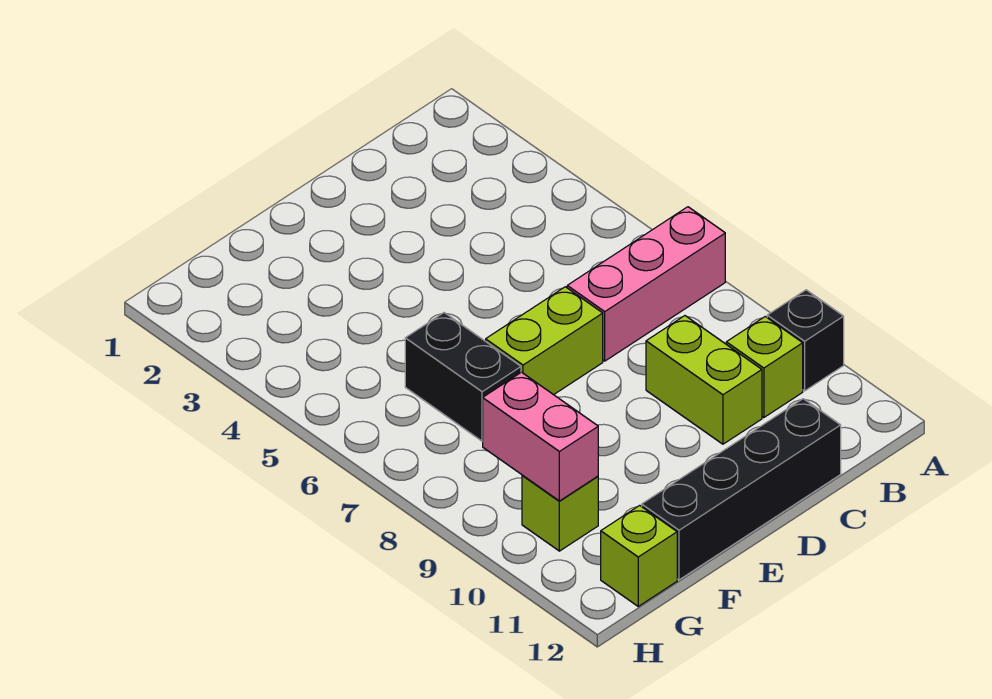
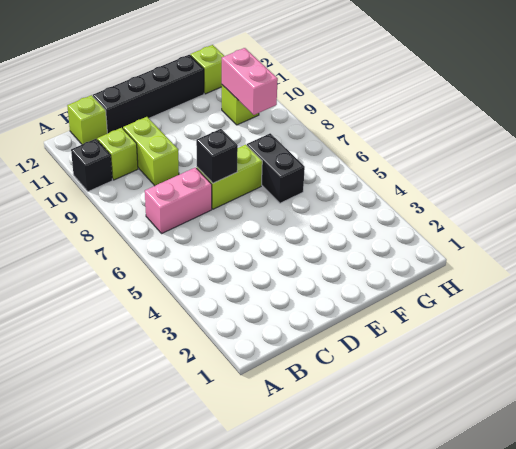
pink brick A7:C7 level 1 -> pink brick B7:C7 level 1
none -> lime brick B12 level 1
none -> black brick D7 level 2

